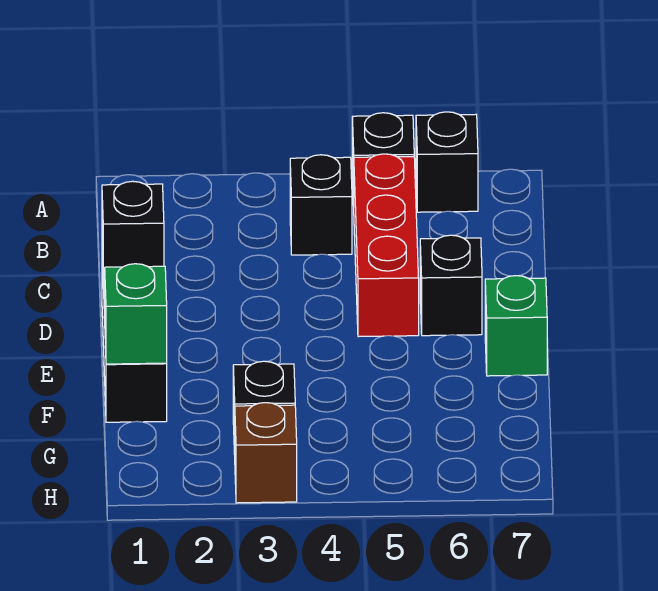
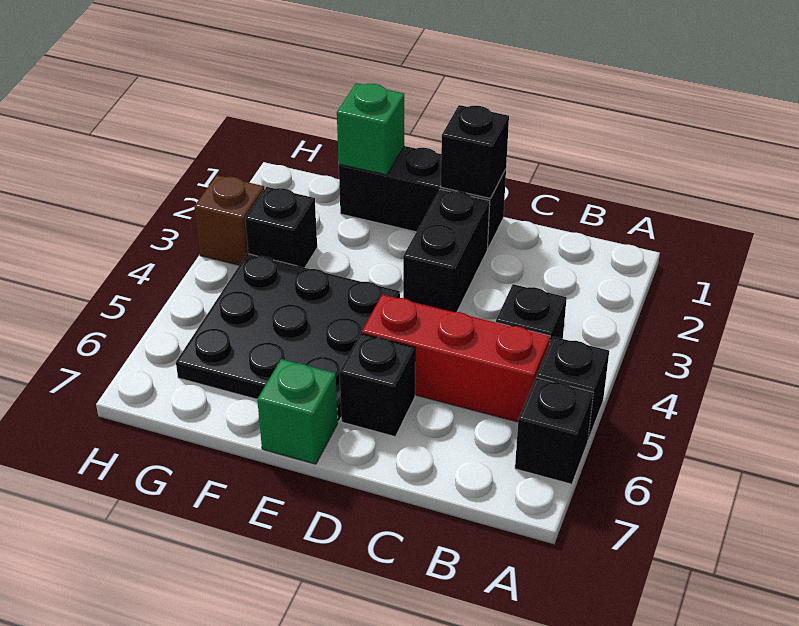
none -> black brick D2:D3 level 1
none -> black plate E4:G6 level 1

